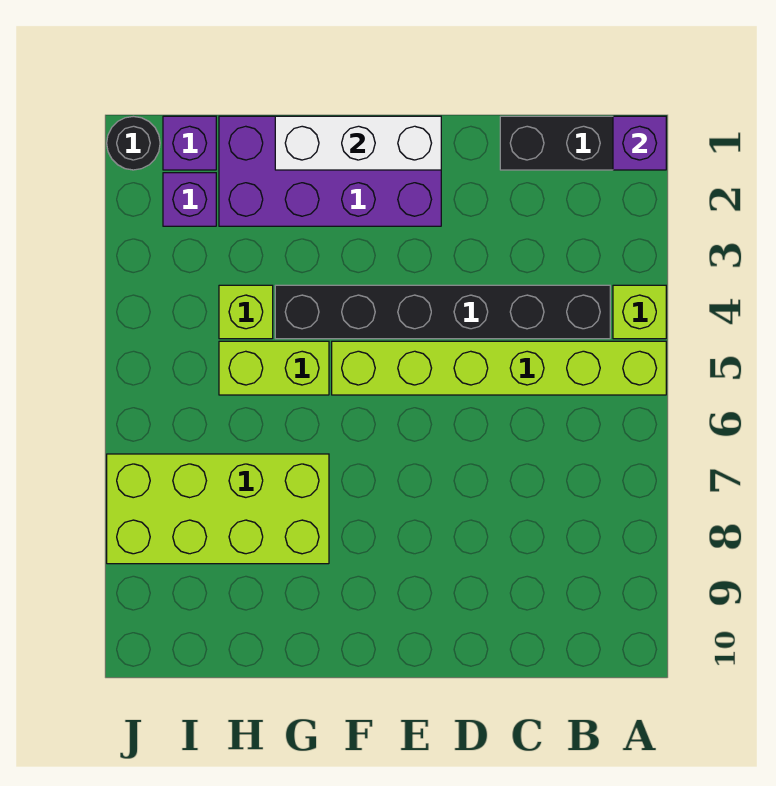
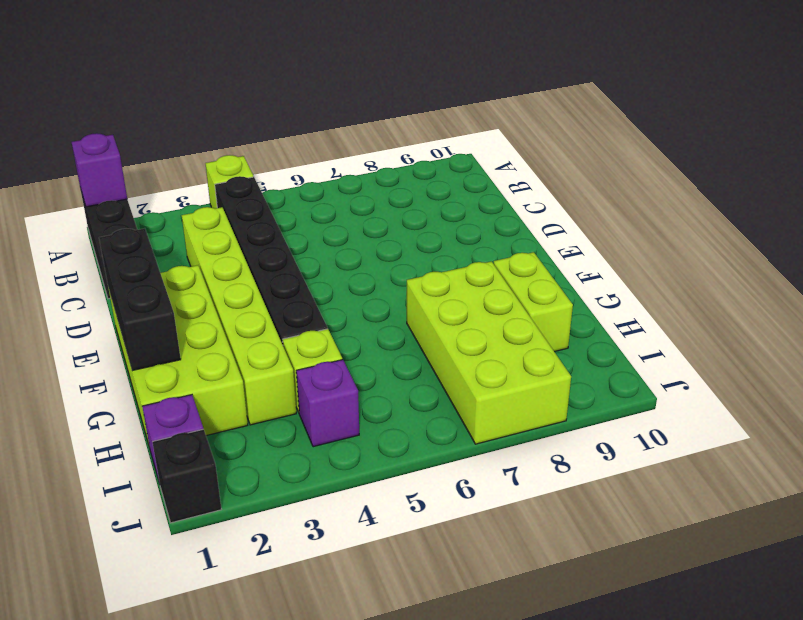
lime brick A5:F5 level 1 -> lime brick C3:H3 level 1
purple brick E1:H2 level 1 -> lime brick E1:H2 level 1
white brick E1:G1 level 2 -> black brick E1:G1 level 2
lime brick G5:H5 level 1 -> lime brick G9:H9 level 1
purple brick I2 level 1 -> purple brick I4 level 1
black round brick J1 level 1 -> black brick J1 level 1

